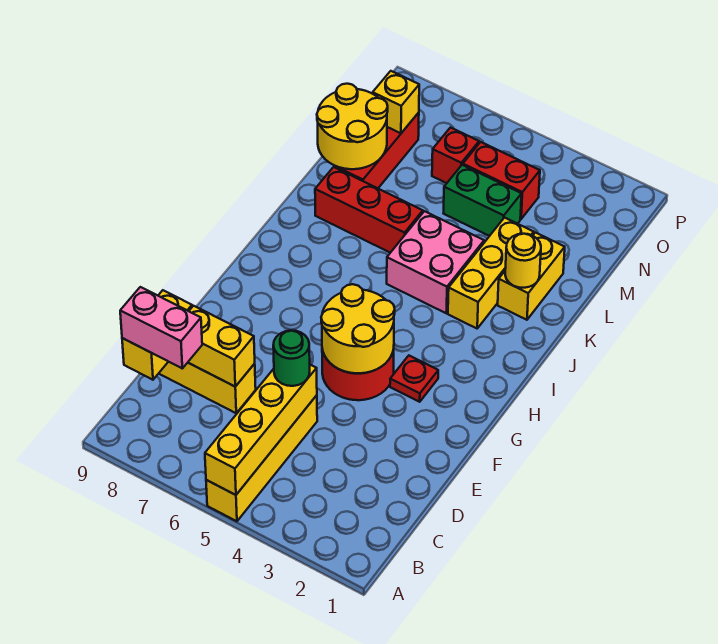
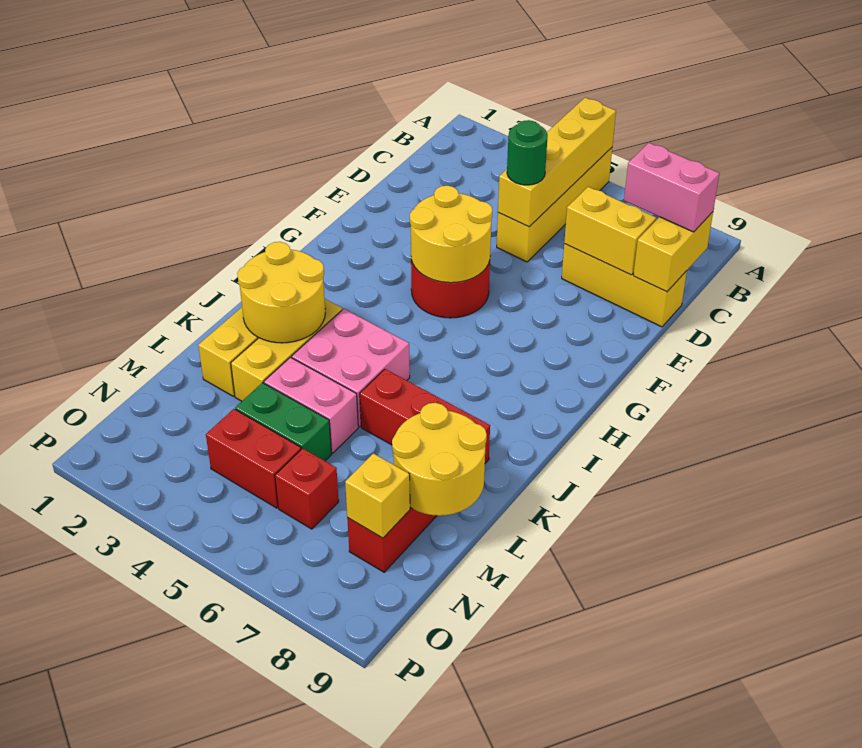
red plate G3 level 1 -> none
yellow round brick K2 level 2 -> yellow round brick J2:K3 level 2
none -> pink brick L4:L5 level 1

